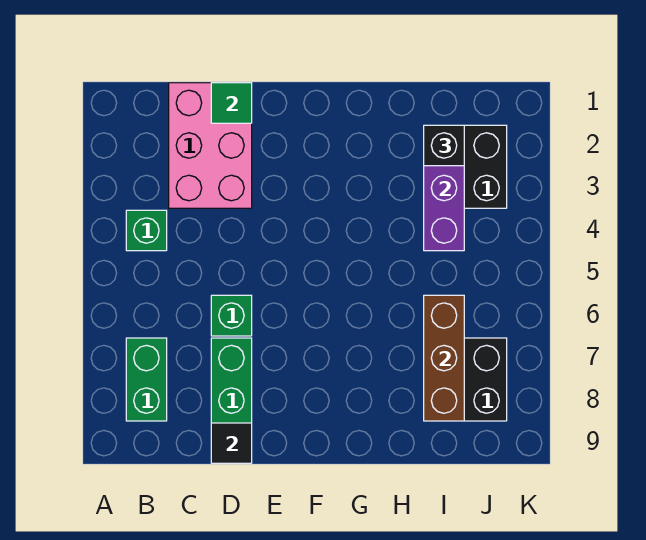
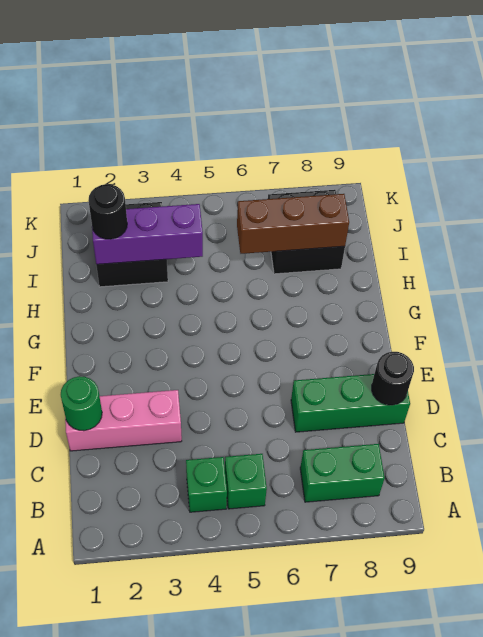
pink brick C1:D3 level 1 -> pink brick D1:D3 level 1
green tile D1 level 2 -> green round brick D1 level 2
green brick D6 level 1 -> green brick B5 level 1
black tile D9 level 2 -> black round brick D9 level 2
black brick I2 level 3 -> black round brick I2 level 3

